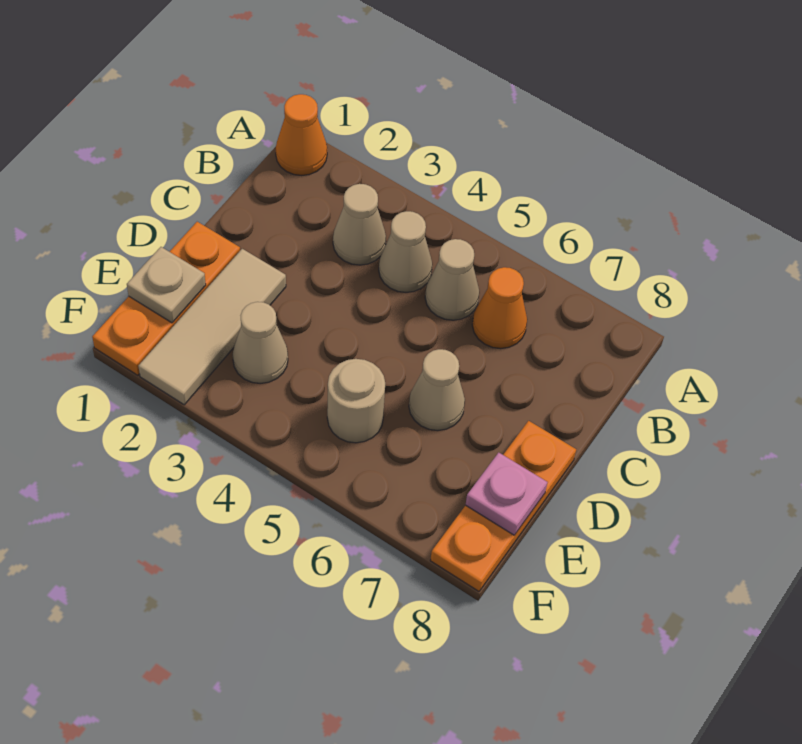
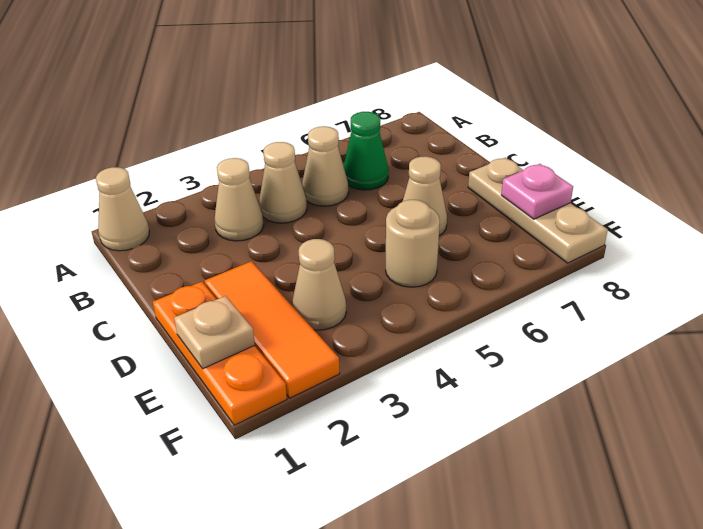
orange cone A1 level 1 -> tan cone A1 level 1
orange cone B6 level 1 -> green cone B6 level 1
tan tile D2:F2 level 1 -> orange tile D2:F2 level 1
orange plate D8:F8 level 1 -> tan plate D8:F8 level 1

